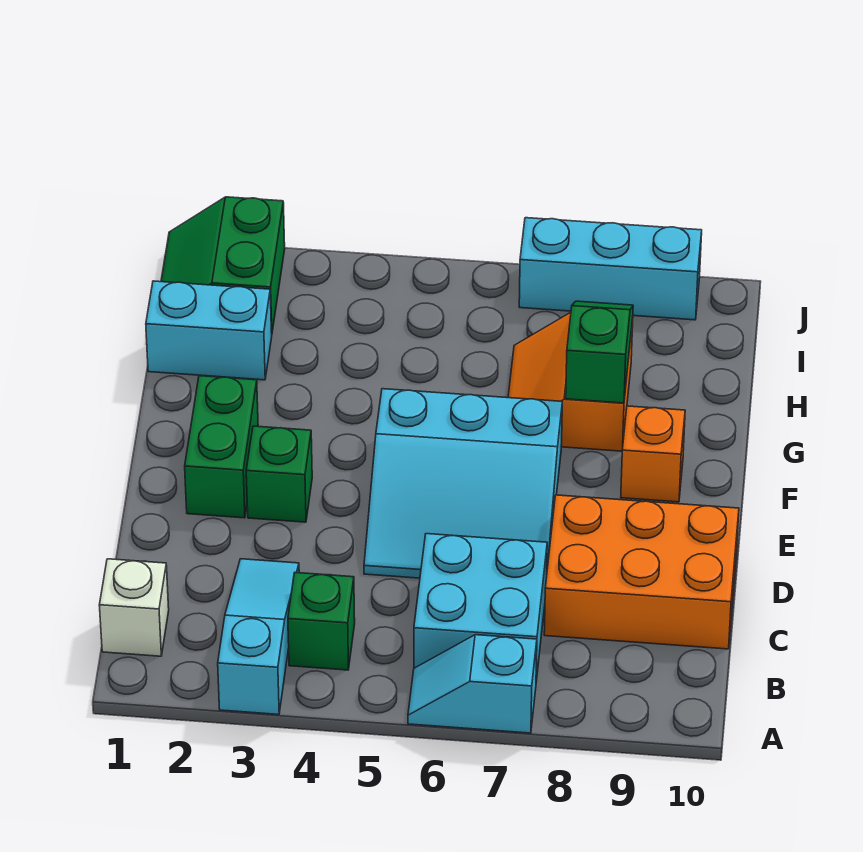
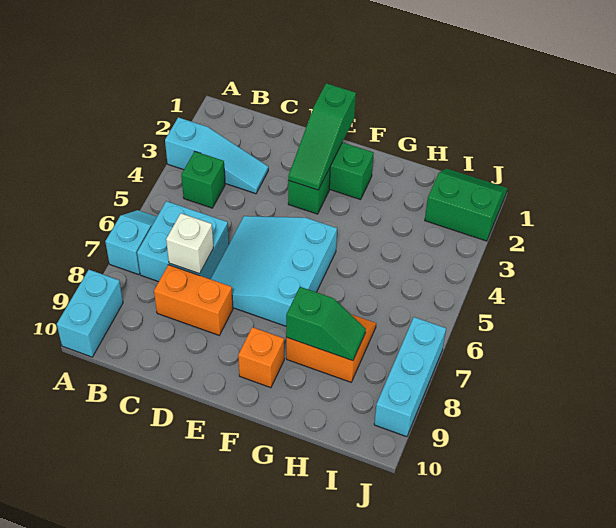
white brick B1 level 1 -> white brick C7 level 2
orange brick C8:D10 level 1 -> orange brick C8:D8 level 1
none -> green slope E1:E3 level 2 top 1
cyan brick H1:H2 level 1 -> cyan brick A9:A10 level 1

